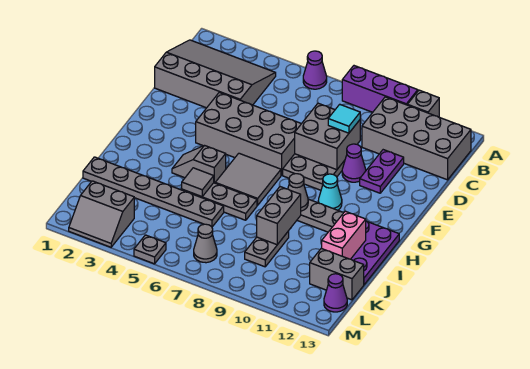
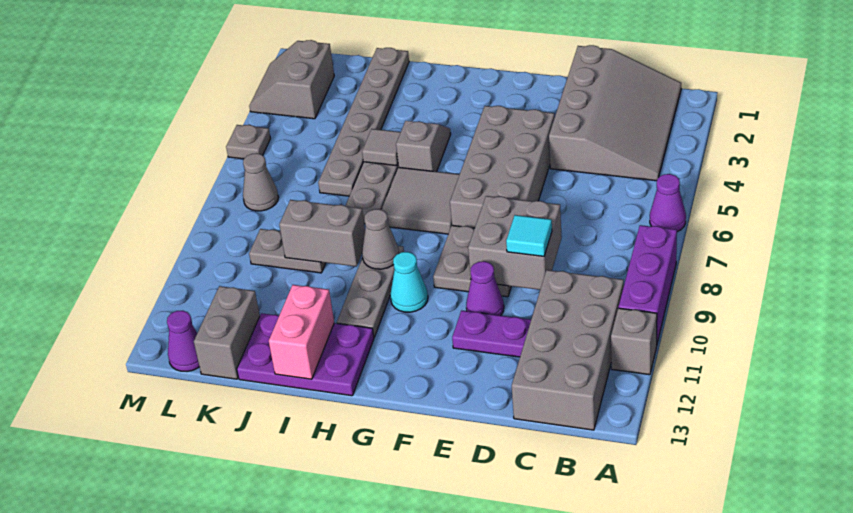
pink brick I12:J12 level 2 -> pink brick I12:I13 level 2

